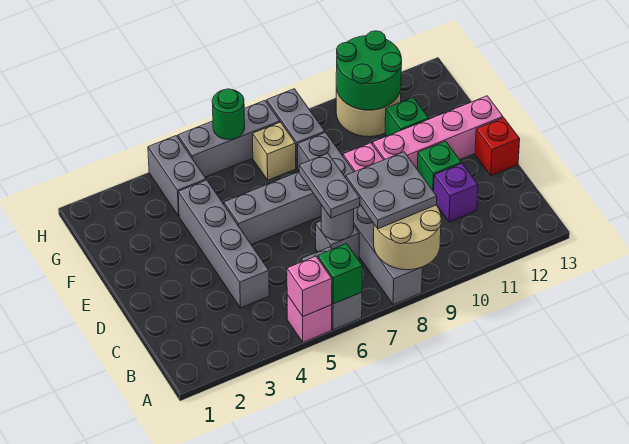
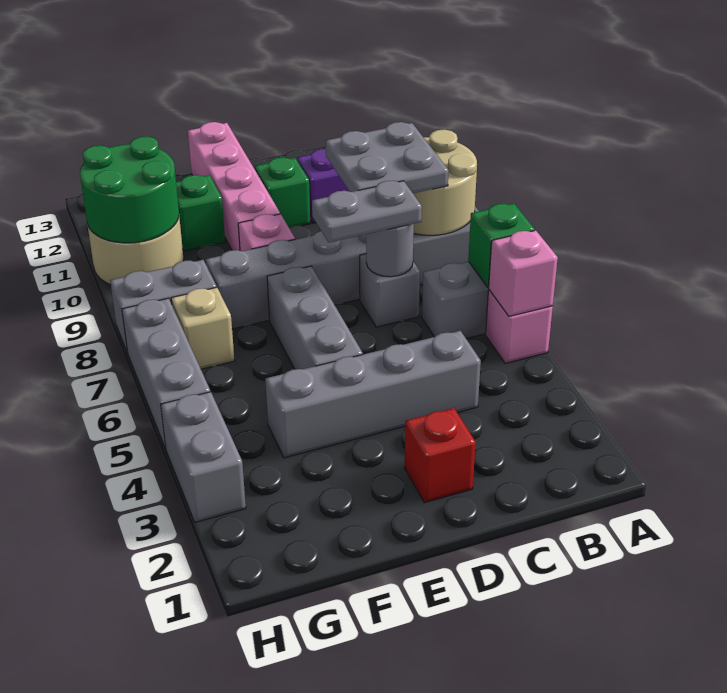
red brick D13 level 1 -> red brick D2 level 1
grey brick G4:H4 level 1 -> grey brick H3:H4 level 1
green round brick H6 level 2 -> none

